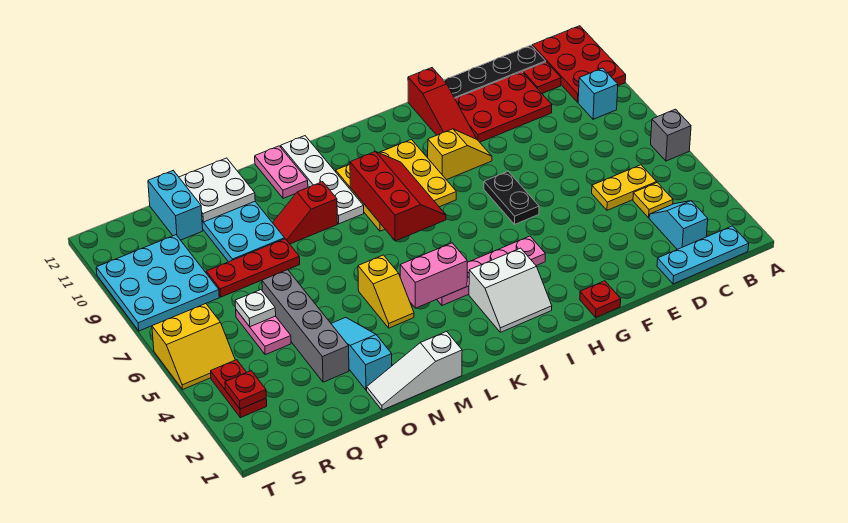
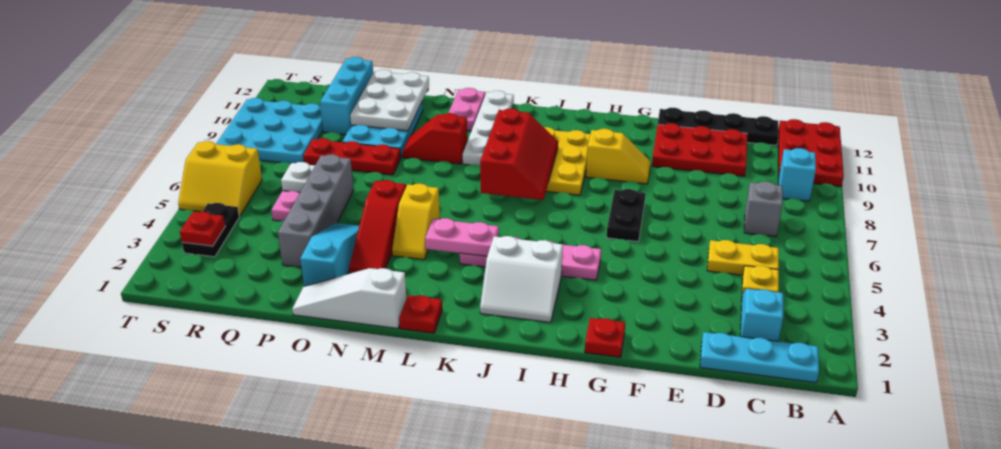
grey brick A6 level 1 -> grey brick C7 level 1
red plate C11 level 1 -> red plate L1 level 1
red slope G10:G12 level 1 top 12 -> red slope N3:N5 level 1 top 5
pink brick K4:L4 level 2 -> pink plate K4:L4 level 2
white plate O11:P12 level 2 -> white plate O10:P12 level 2
cyan brick Q11:Q12 level 1 -> cyan brick Q10:Q12 level 1
red plate S3:S4 level 1 -> black plate S3:S4 level 1

